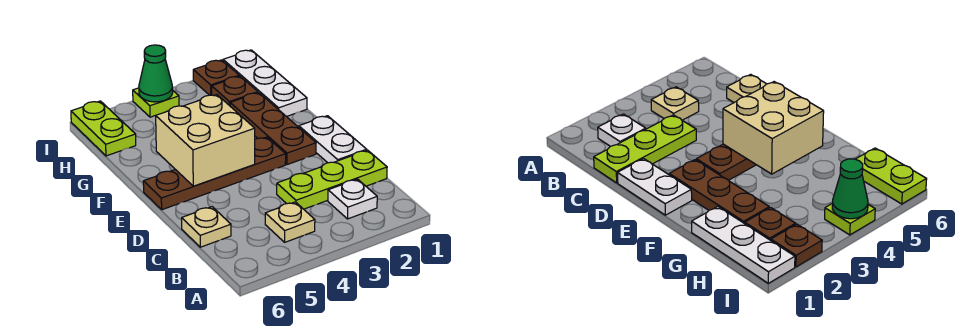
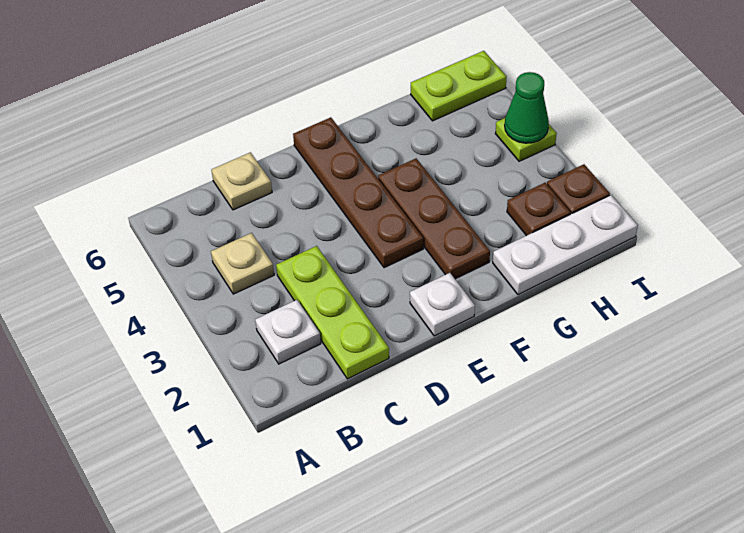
white plate D1:E1 level 1 -> white plate E1 level 1
brown plate E2:G2 level 1 -> brown plate F2:F4 level 1
tan brick E4:F5 level 2 -> none

